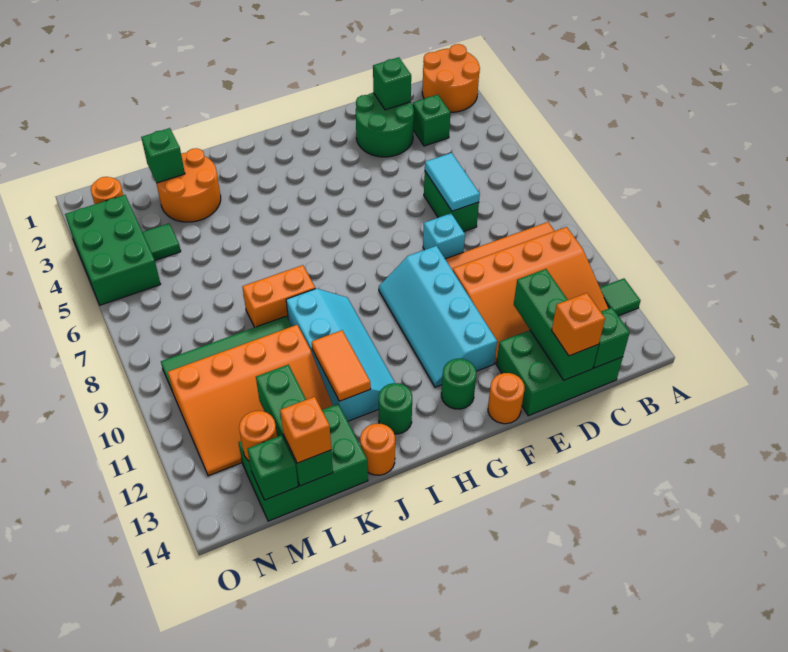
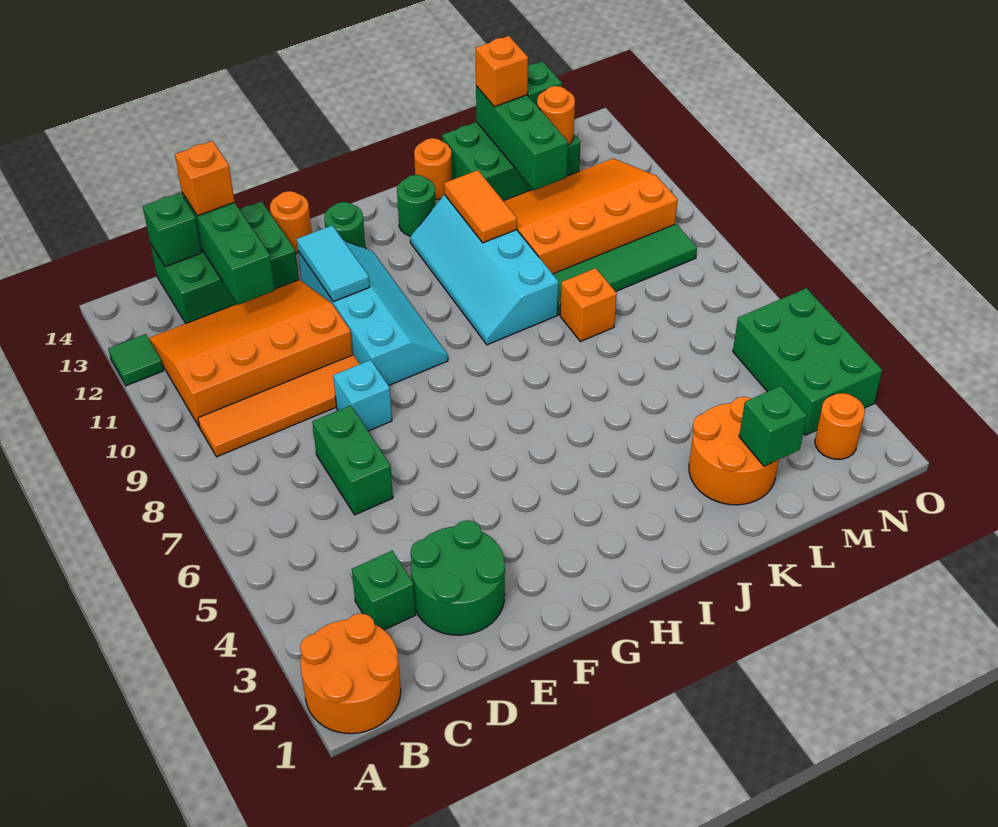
green brick D2 level 2 -> none
cyan tile D6:D7 level 2 -> cyan tile F11:F12 level 2
orange brick J8:K8 level 1 -> orange brick K8 level 1
green tile M4 level 1 -> none

